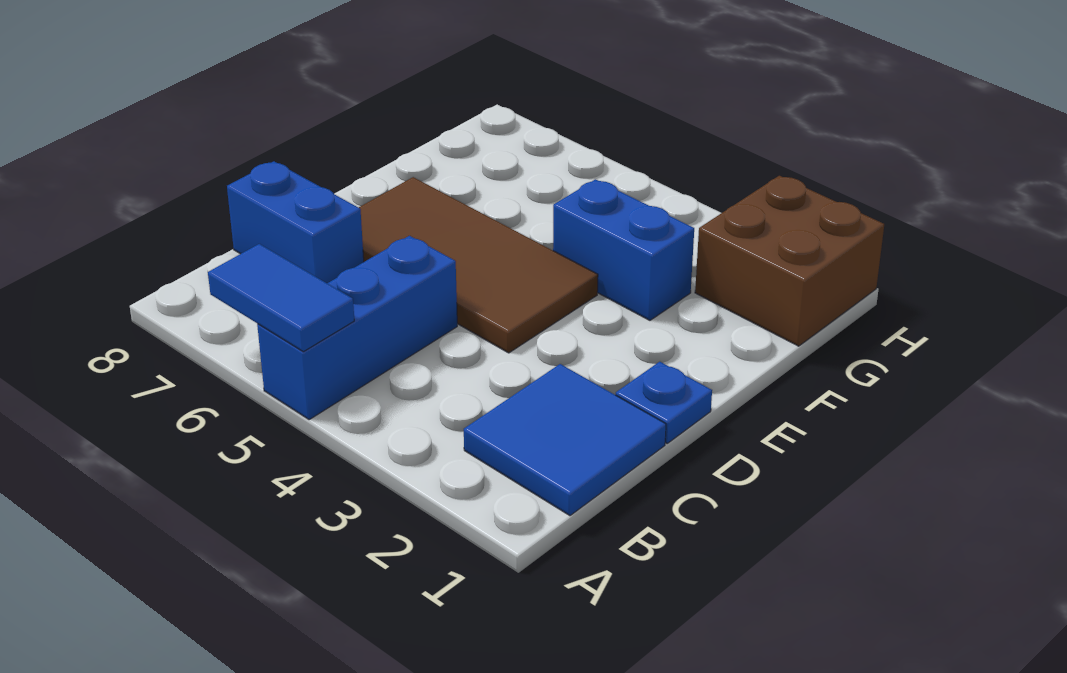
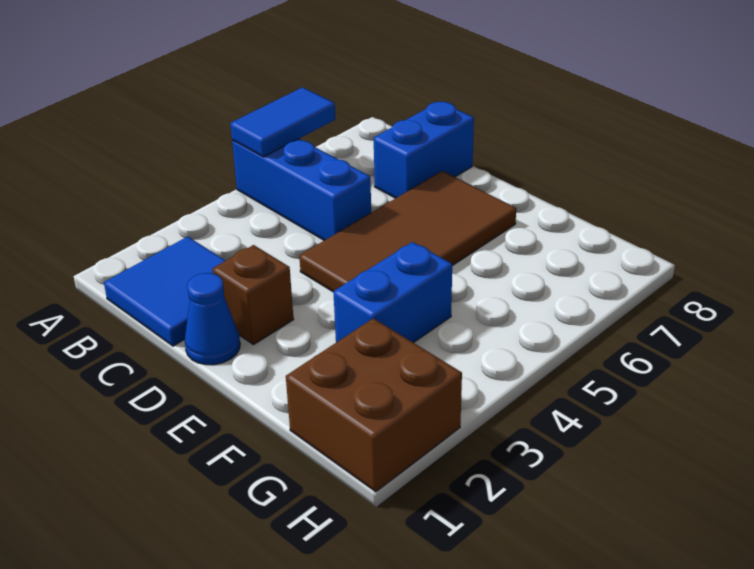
blue plate D1 level 1 -> blue cone D1 level 1
none -> brown brick D2 level 1

